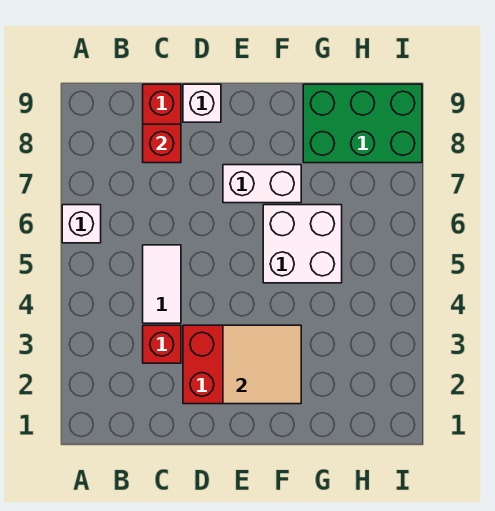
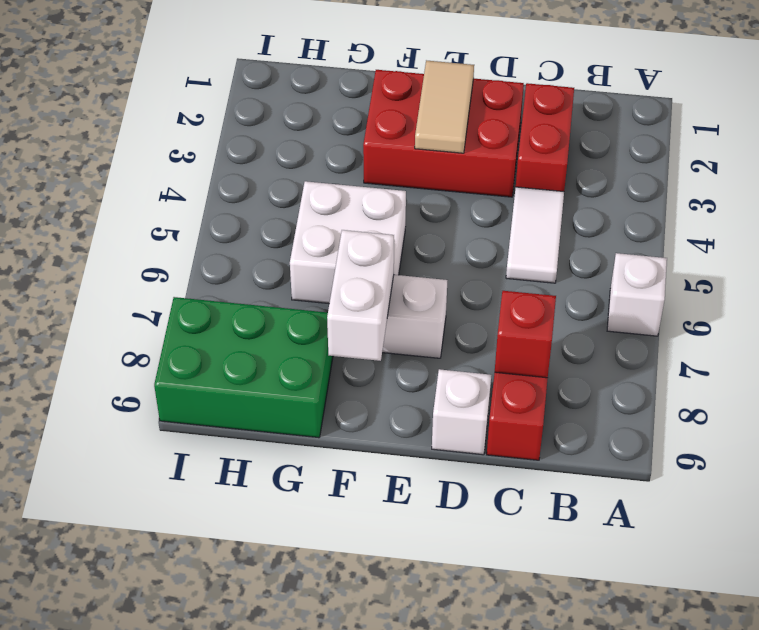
red brick C3 level 1 -> red brick C2:C3 level 1
tan tile E2:F3 level 2 -> tan tile E2:E3 level 2
none -> white brick F7:F8 level 2

